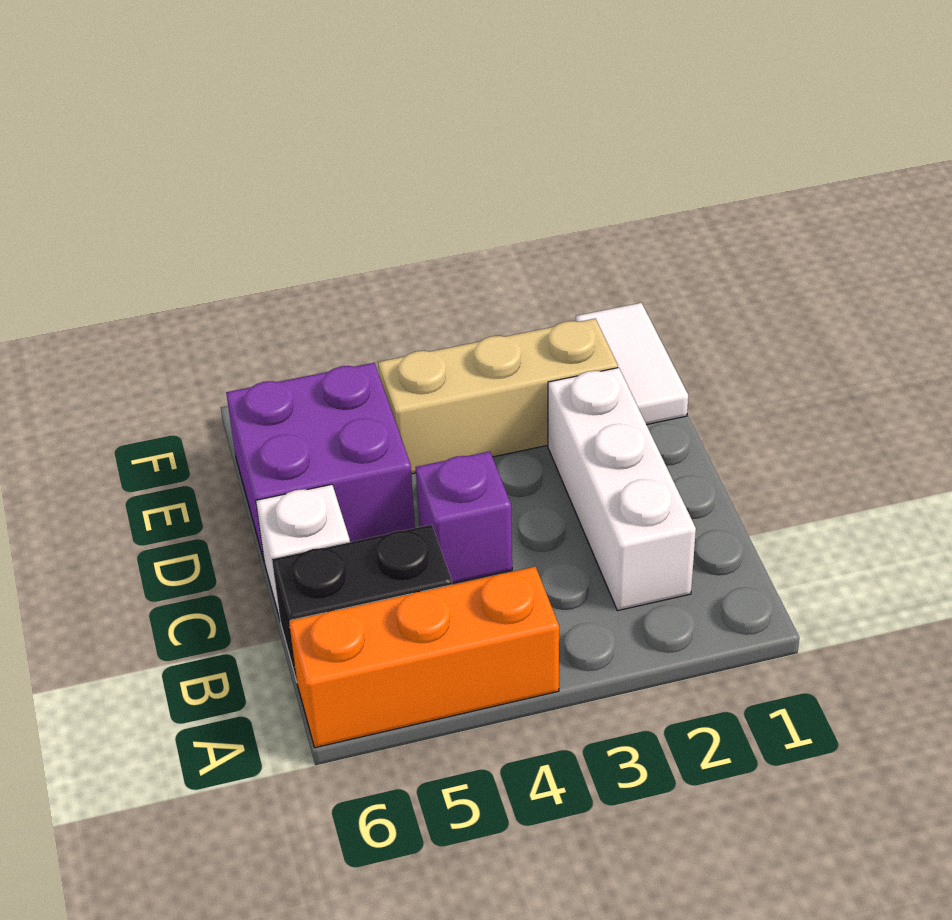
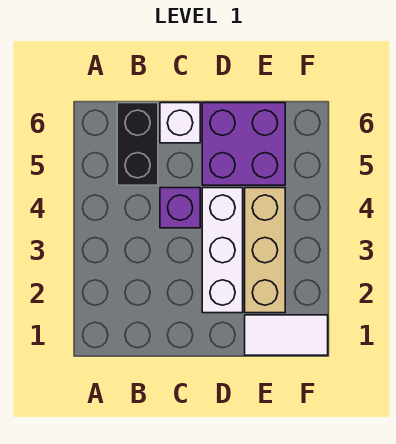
orange brick A4:A6 level 1 -> none
white brick B2:D2 level 1 -> white brick D2:D4 level 1

